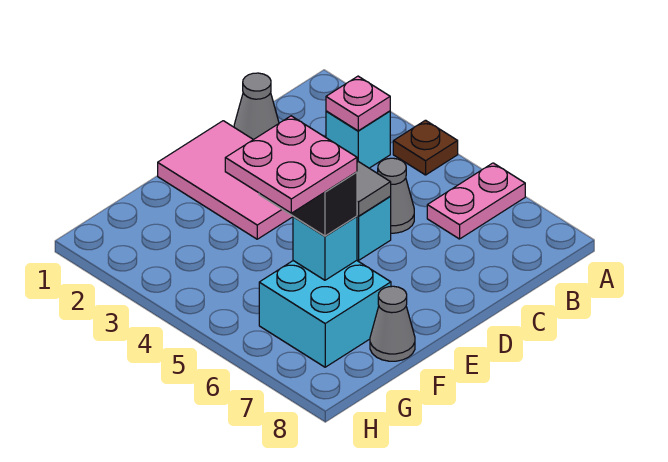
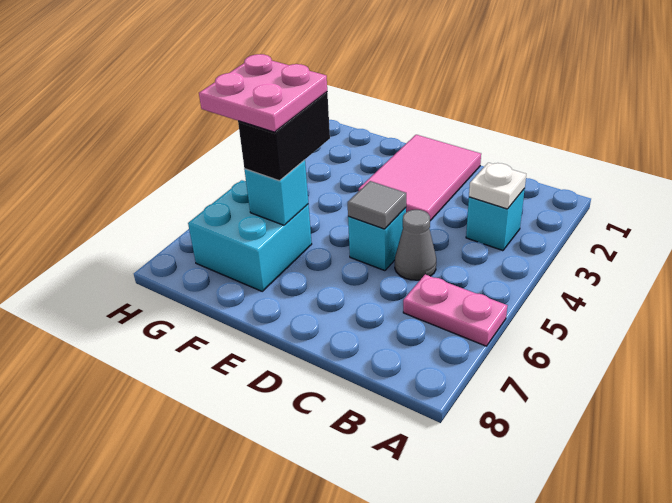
brown plate A4 level 1 -> none
pink plate B3 level 2 -> white plate B3 level 2
grey cone C1 level 1 -> none
grey cone F8 level 1 -> none

